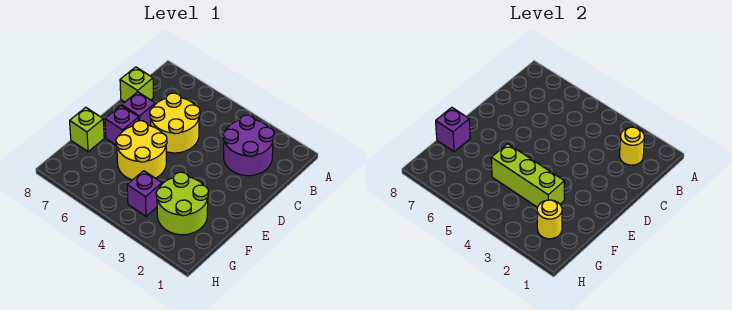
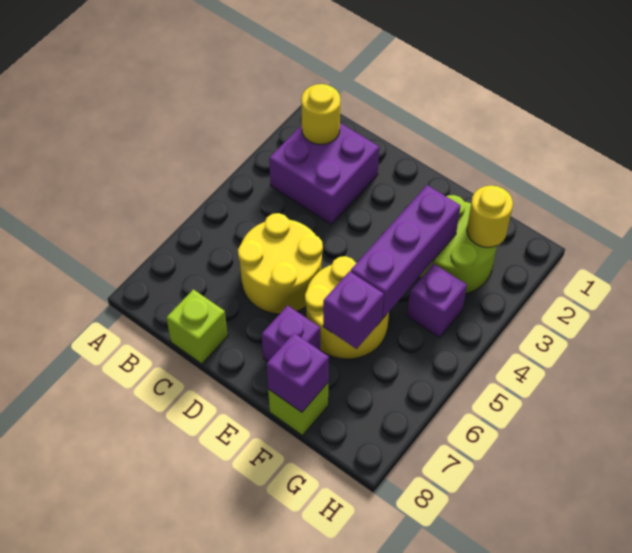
purple round brick B2:C3 level 1 -> purple brick B2:C3 level 1
purple brick D7 level 1 -> purple brick F6 level 2
lime brick F3:F5 level 2 -> purple brick F3:F5 level 2

